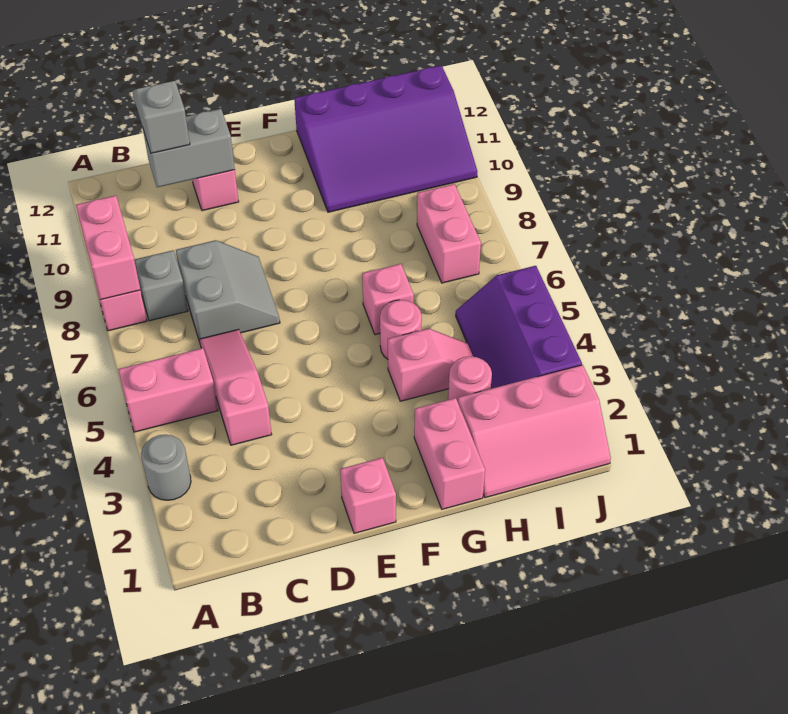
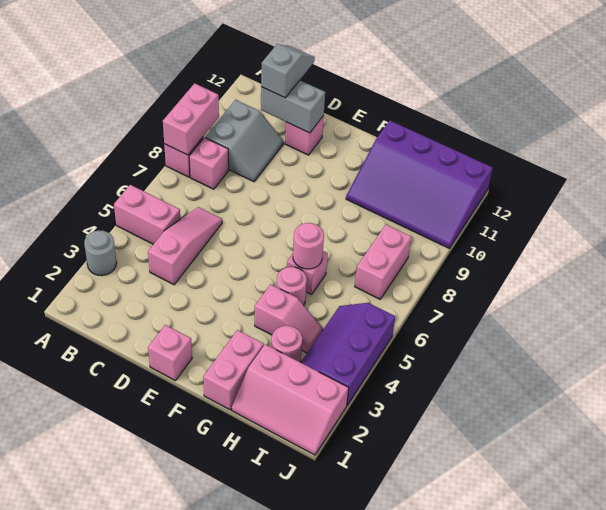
grey brick B8 level 1 -> pink brick B8 level 1
grey slope C7:D8 level 1 top C -> grey slope B9:C10 level 1 top B
none -> pink round brick G6 level 2

